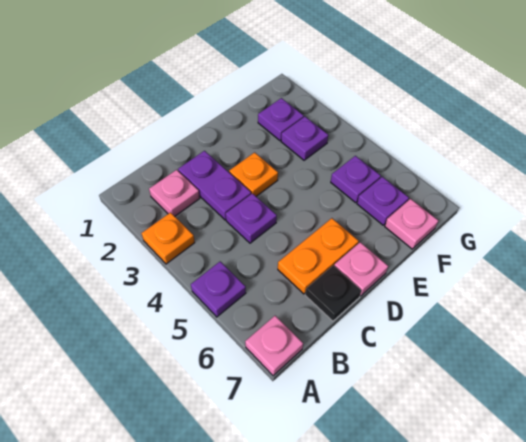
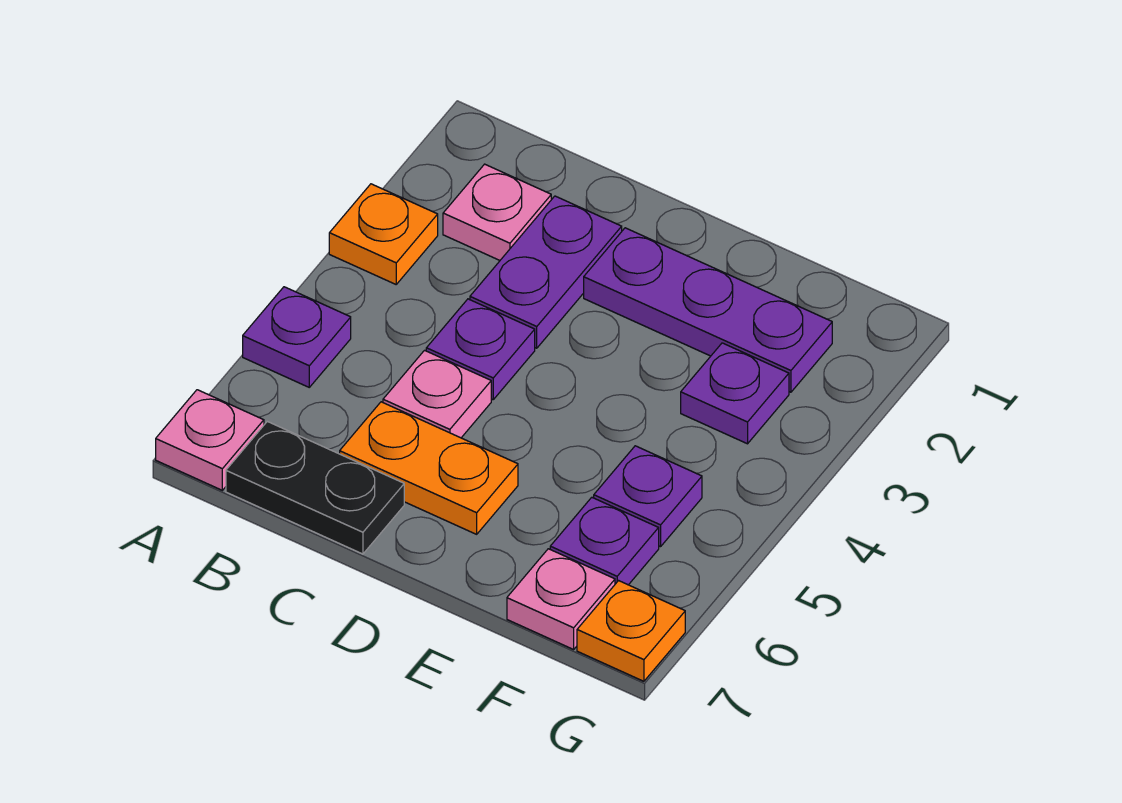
black plate C7 level 1 -> black plate B7:C7 level 1
orange plate D3 level 1 -> orange plate G7 level 1
pink plate D7 level 1 -> pink plate C5 level 1
purple plate F2 level 1 -> purple plate D2:F2 level 1

